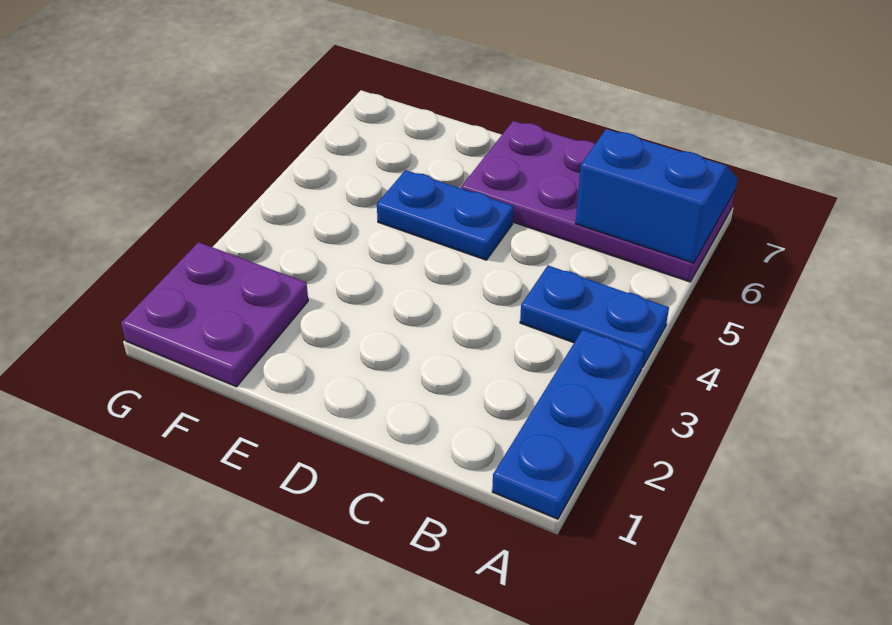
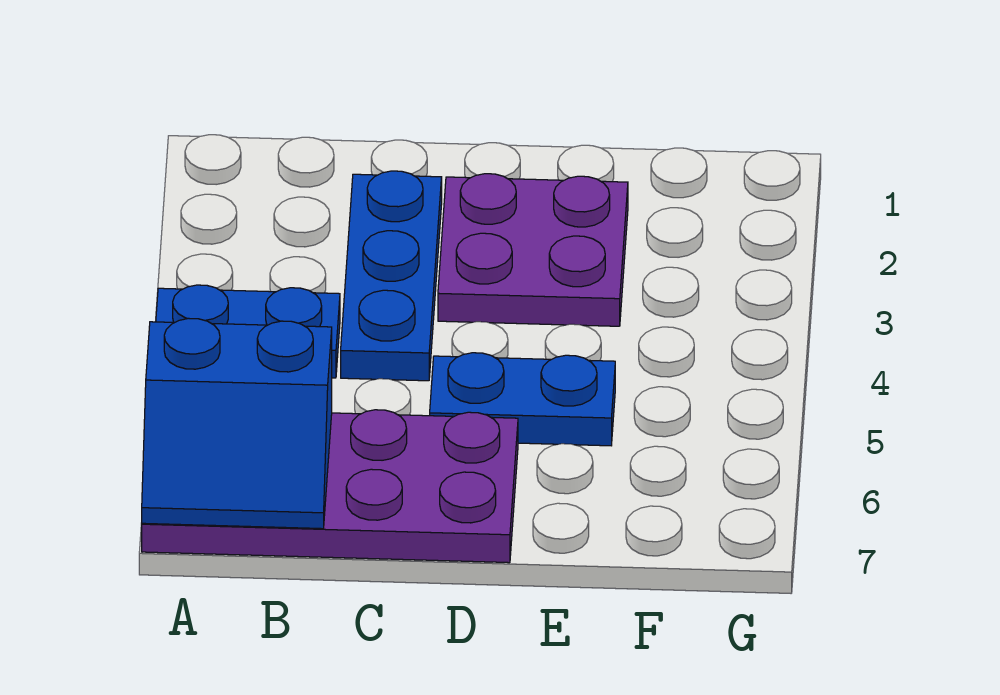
blue plate A1:A3 level 1 -> blue plate C2:C4 level 1
purple plate F1:G2 level 1 -> purple plate D2:E3 level 1

